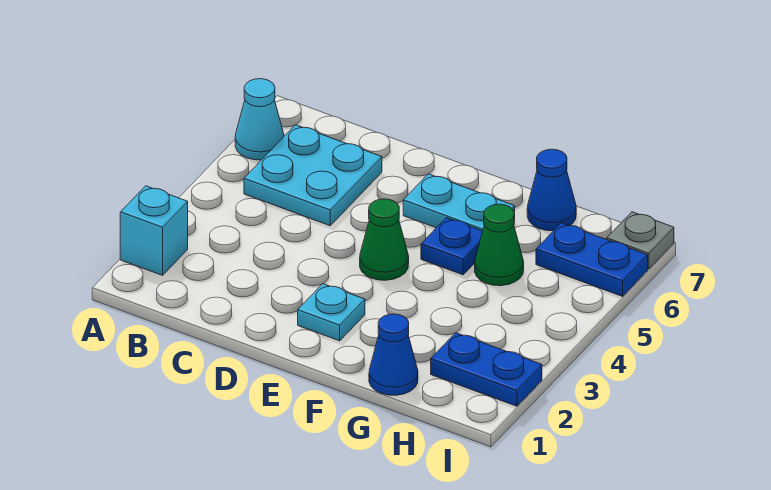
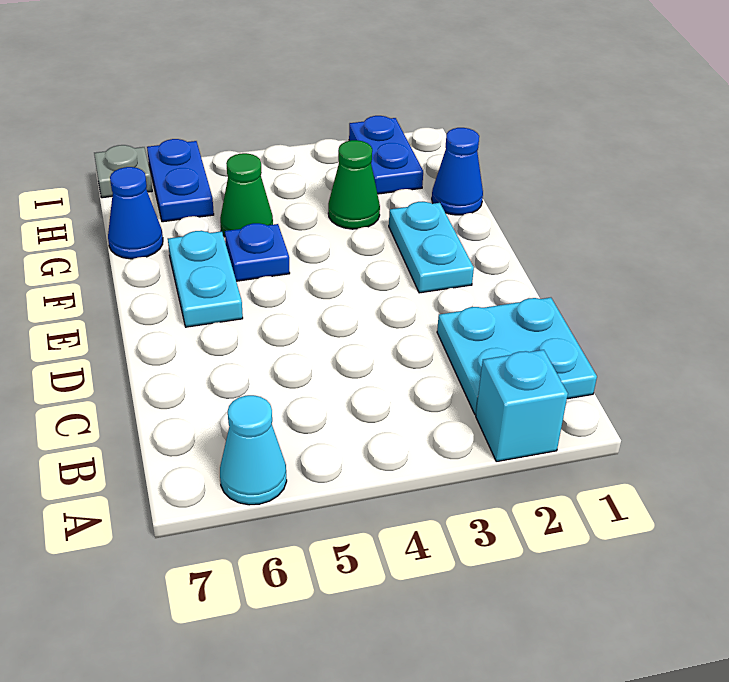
cyan plate B5:C6 level 1 -> cyan plate B1:C2 level 1
cyan plate E2 level 1 -> cyan plate E2:F2 level 1
green cone E4 level 1 -> green cone G3 level 1

